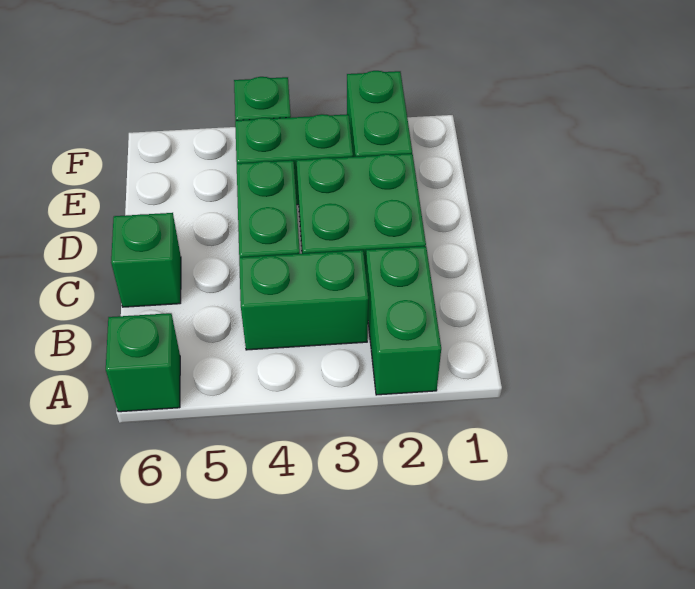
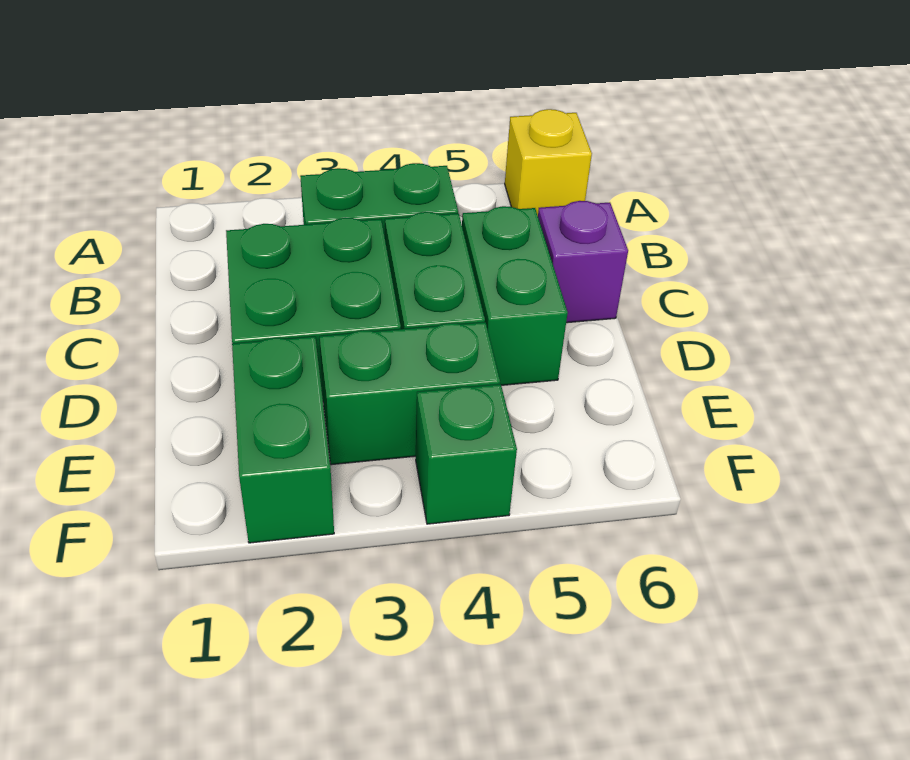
green brick A2:B2 level 1 -> green brick C5:D5 level 1
green brick A6 level 1 -> yellow brick A6 level 1
green brick C6 level 1 -> purple brick C6 level 1

